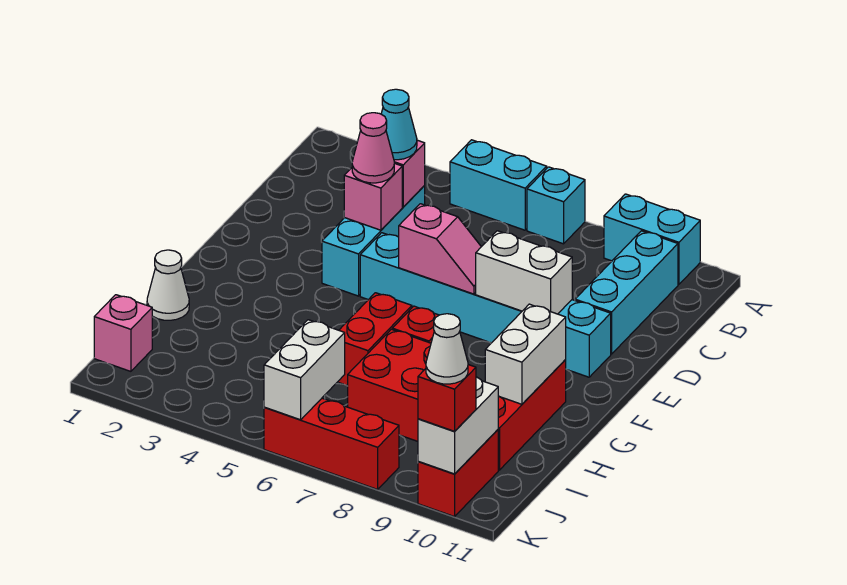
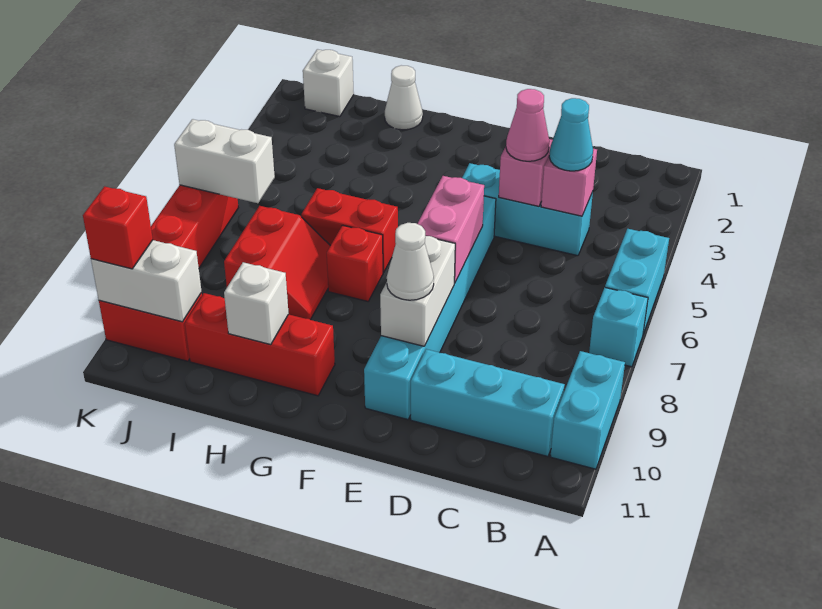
pink slope E6:E7 level 2 top 6 -> pink brick E6:E7 level 2
white brick G10:H10 level 2 -> white brick H10 level 2
red brick H7:I8 level 1 -> red slope H7:I8 level 1 top I
pink brick J1 level 1 -> white brick J1 level 1
white cone K10 level 4 -> white cone E9 level 3

